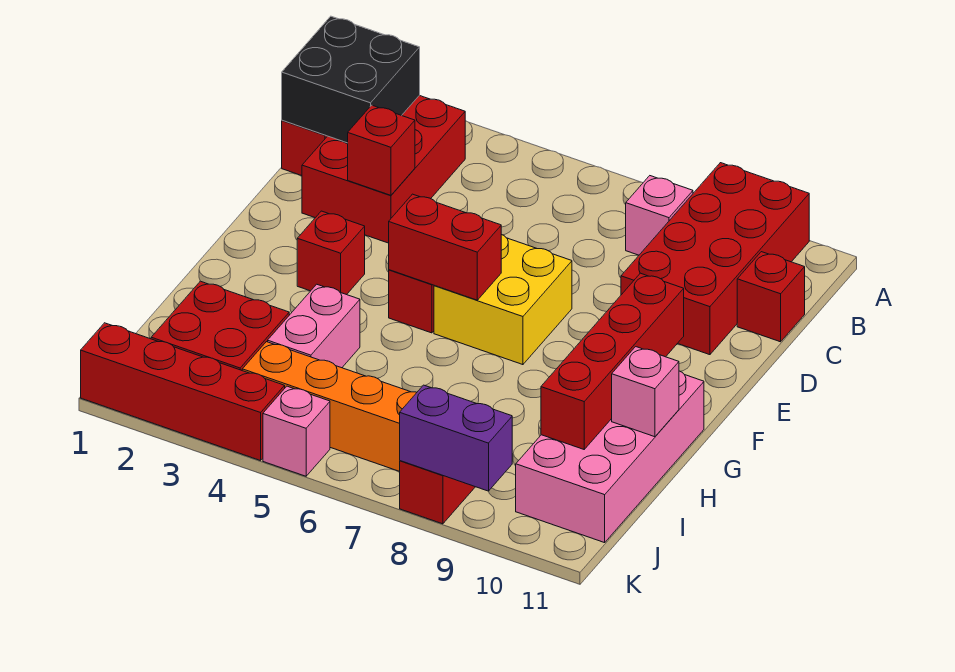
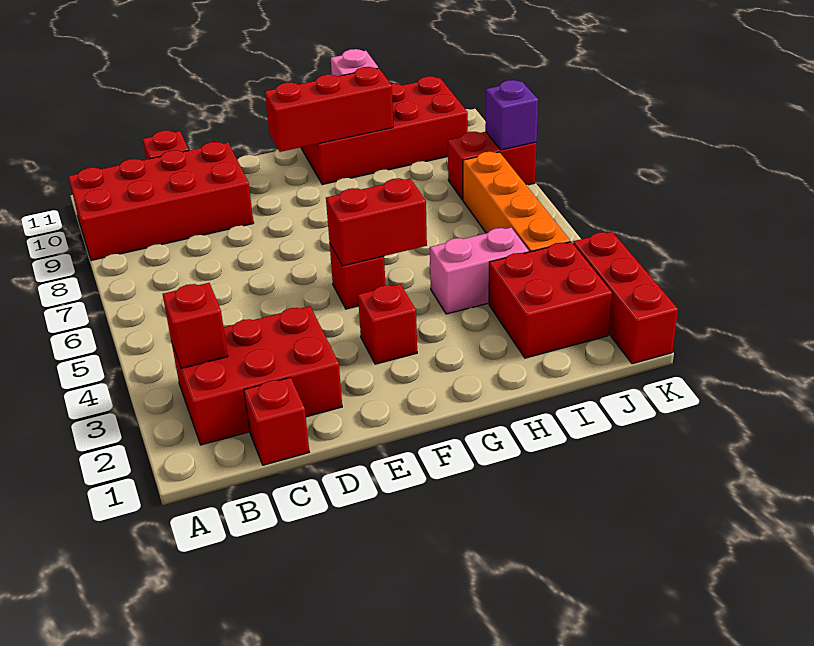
black brick B1:C2 level 2 -> none
pink brick B8 level 1 -> none
red brick D3 level 2 -> red brick B3 level 2
yellow brick E6:F7 level 1 -> none
red brick F5:F6 level 2 -> red brick F5:G5 level 2
red brick F10:I10 level 2 -> red brick F10:H10 level 2
pink brick G10:J11 level 1 -> red brick G10:J11 level 1
red brick K1:K4 level 1 -> red brick K1:K3 level 1
pink brick K5 level 1 -> none
purple brick K8:K9 level 2 -> purple brick K8 level 2

